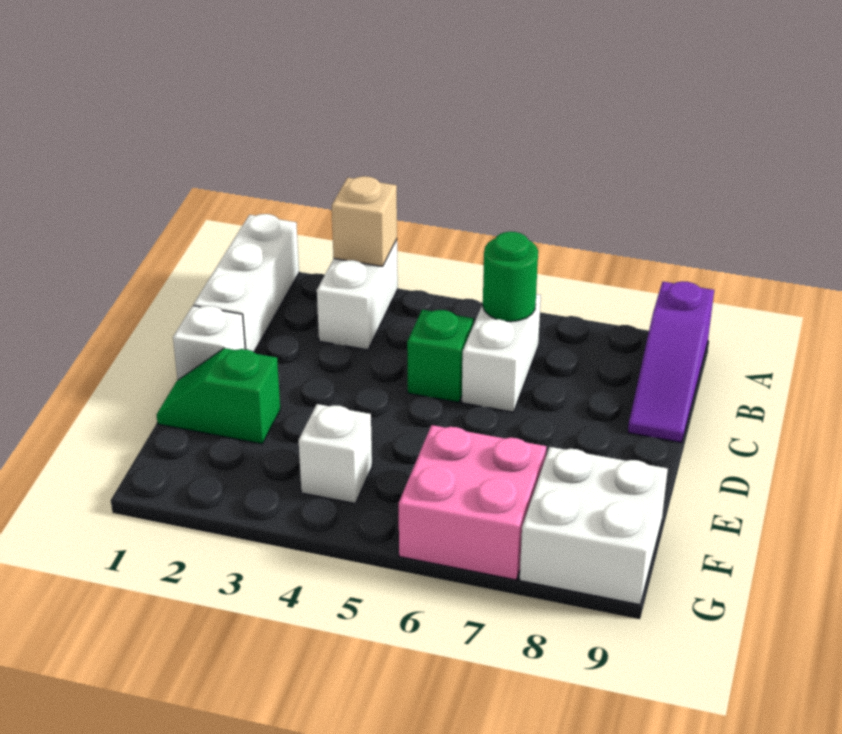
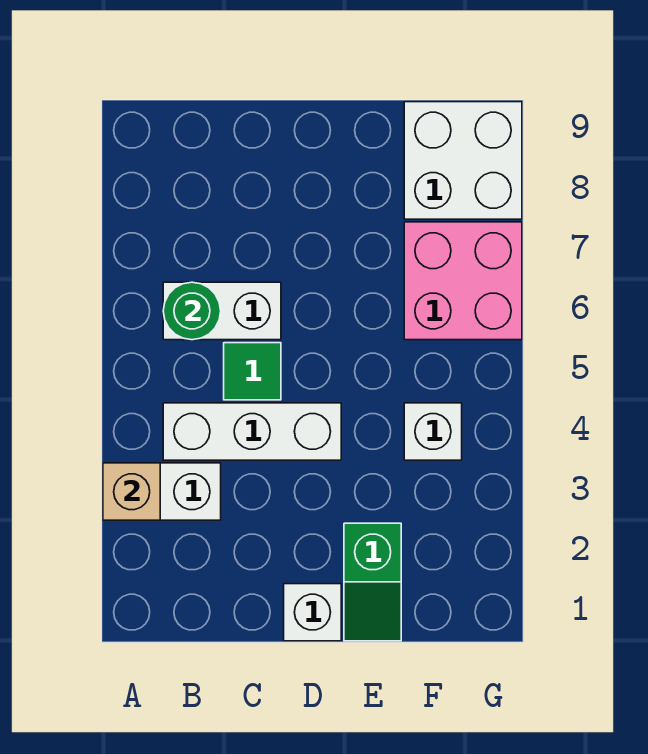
white brick A1:C1 level 1 -> white brick B4:D4 level 1
purple slope A9:C9 level 1 top A -> none
green brick C5 level 1 -> green tile C5 level 1

